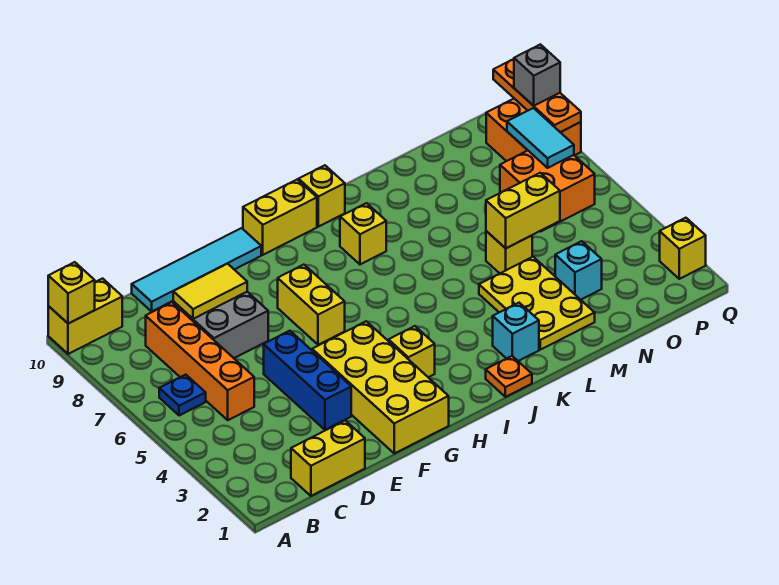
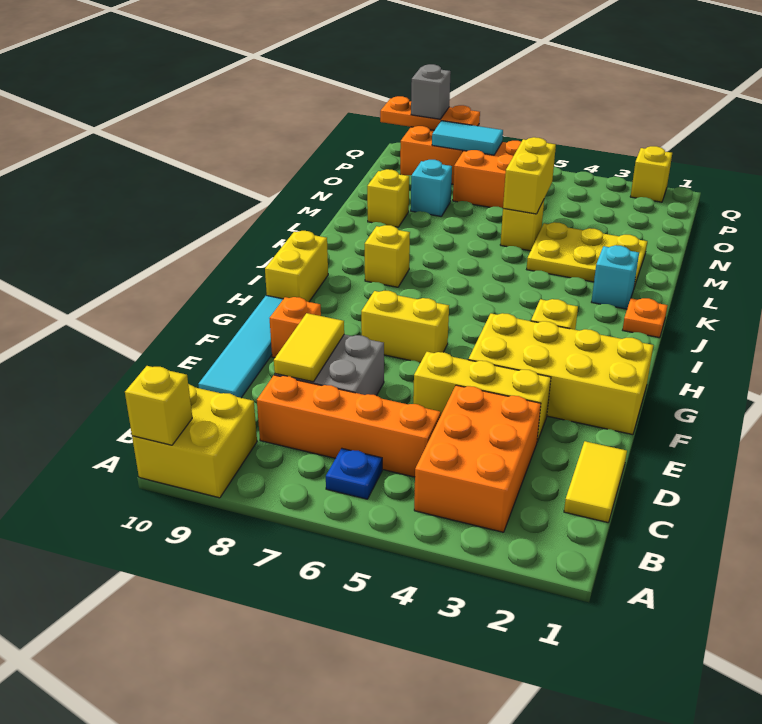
yellow brick A10:B10 level 1 -> yellow brick A9:B10 level 1
none -> orange brick B3:D4 level 1
yellow brick C1:D1 level 1 -> yellow tile C1:D1 level 1
blue brick E3:E5 level 1 -> yellow brick E3:E5 level 1
none -> orange brick F9 level 1
yellow brick J10 level 1 -> yellow brick M9 level 1
cyan brick N3 level 1 -> cyan brick N8 level 1

